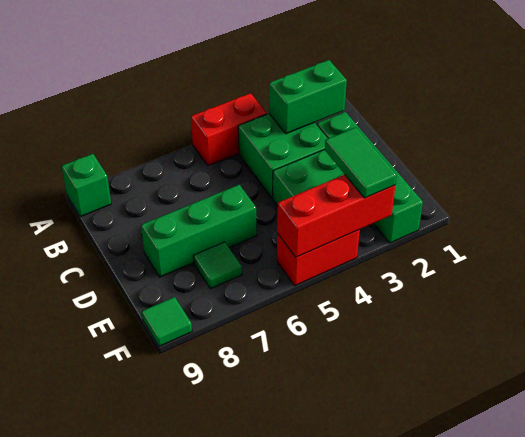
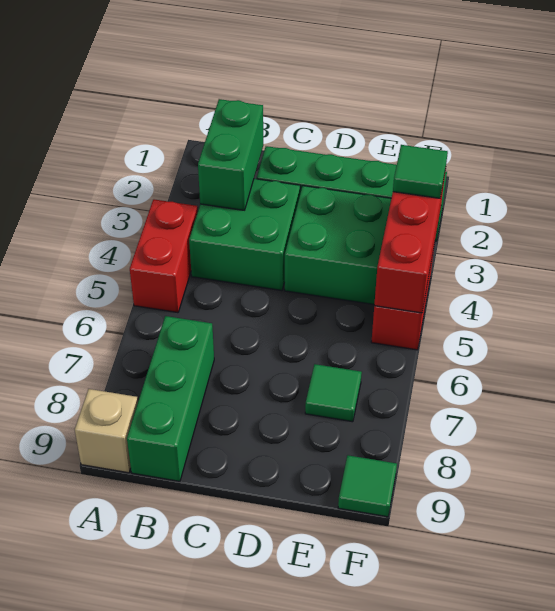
green brick A9 level 1 -> tan brick A9 level 1
green brick D6:D8 level 1 -> green brick B7:B9 level 1
green tile E3:F3 level 3 -> green tile F3 level 3

